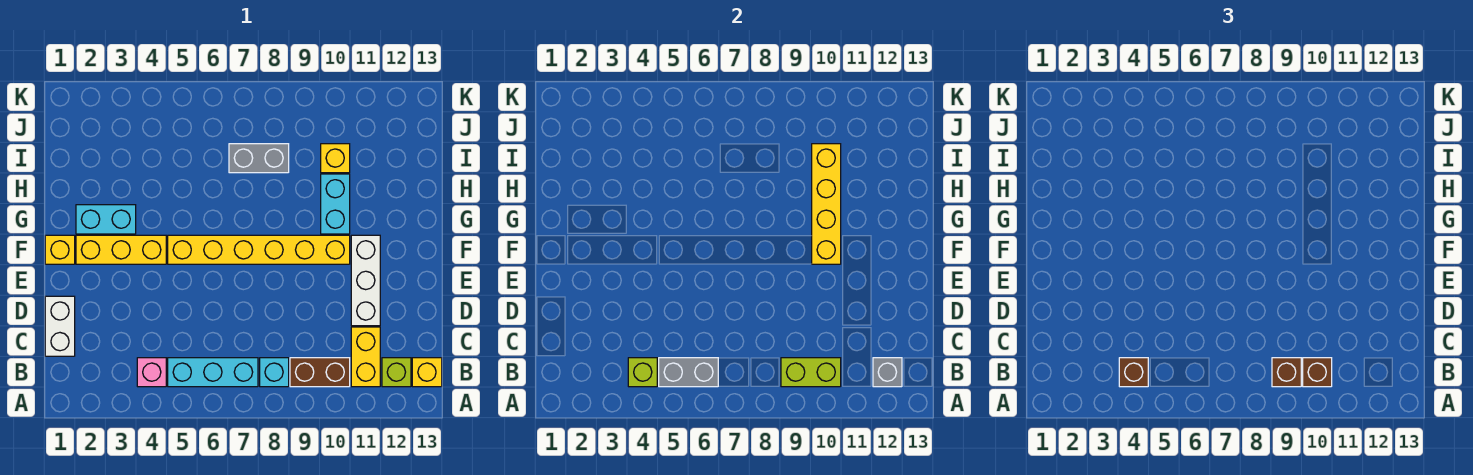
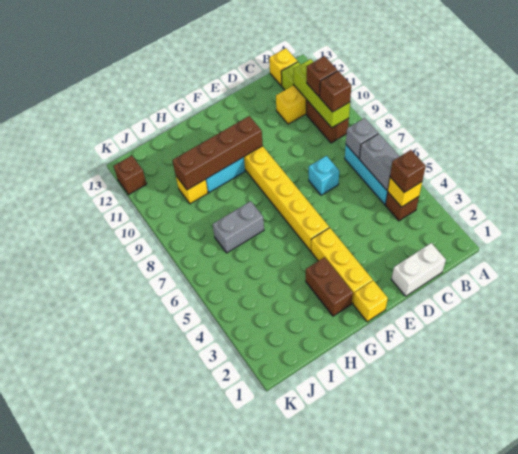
pink brick B4 level 1 -> brown brick B4 level 1
lime brick B4 level 2 -> yellow brick B4 level 2
cyan brick B8 level 1 -> cyan brick D7 level 1
lime brick B9:B10 level 2 -> lime brick B9:B11 level 2
grey brick B12 level 2 -> grey brick B7 level 2
white brick D11:F11 level 1 -> none
yellow brick F10:I10 level 2 -> brown brick F10:I10 level 2
cyan brick G2:G3 level 1 -> brown brick G2:G3 level 1
grey brick I7:I8 level 1 -> grey brick H7:I7 level 1
none -> brown brick K12 level 1

